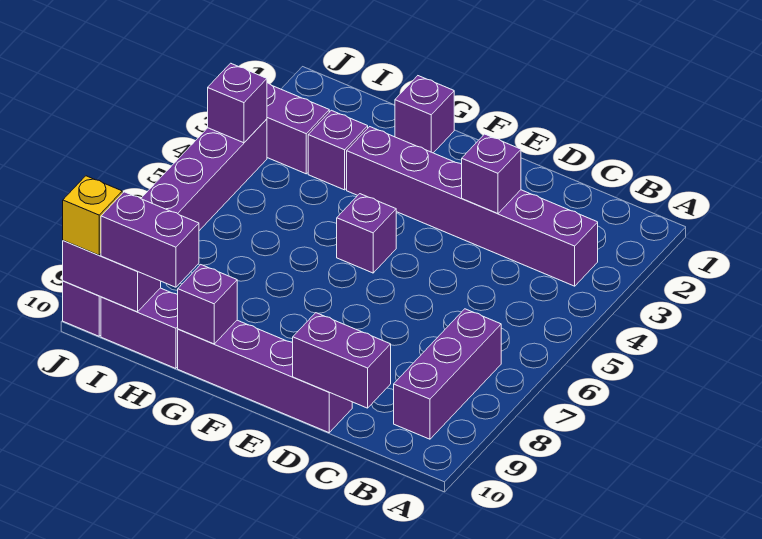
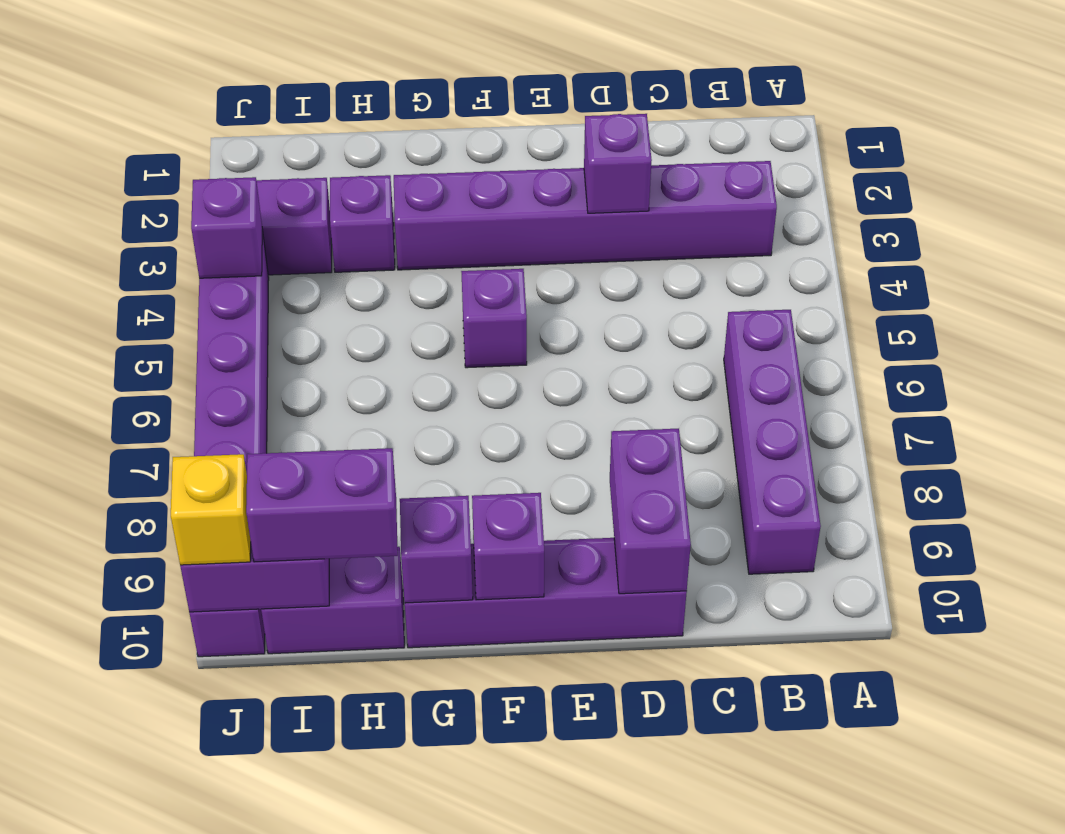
purple brick B7:B9 level 1 -> purple brick B6:B9 level 1
purple brick C10:D10 level 2 -> purple brick D9:D10 level 2
purple brick G1 level 1 -> purple brick F10 level 2

